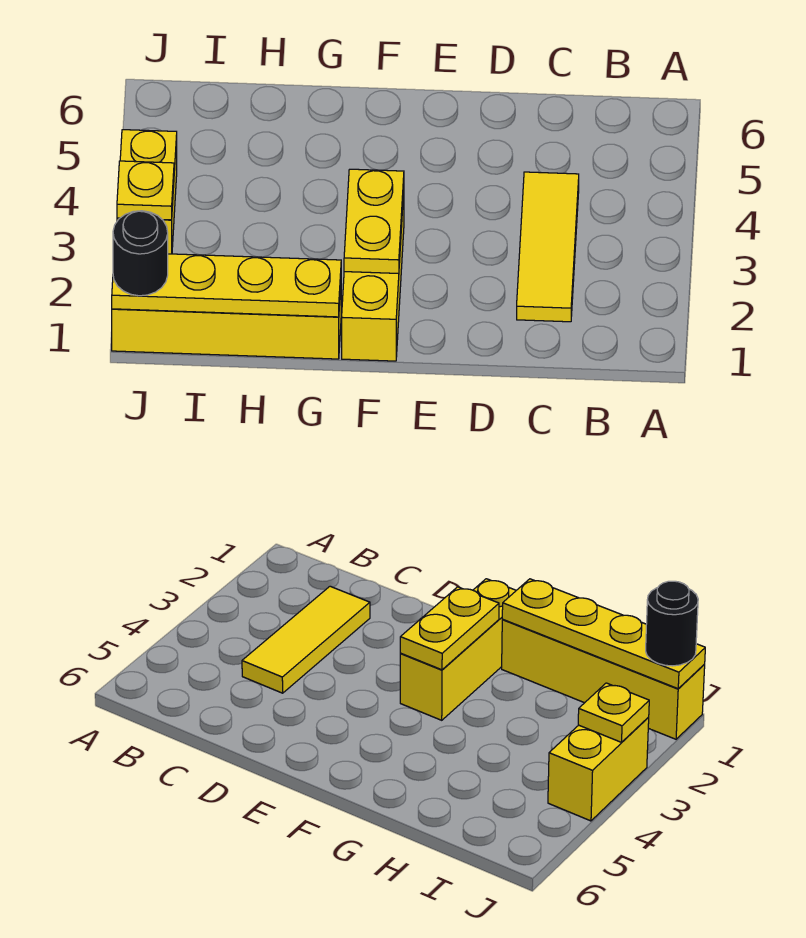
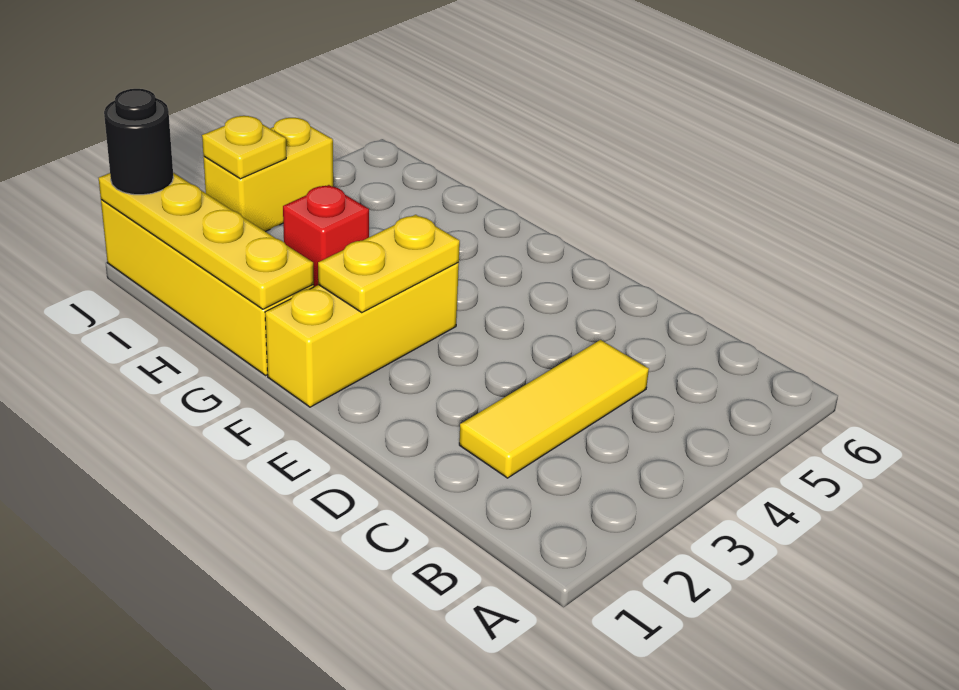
none -> red brick H3 level 1

